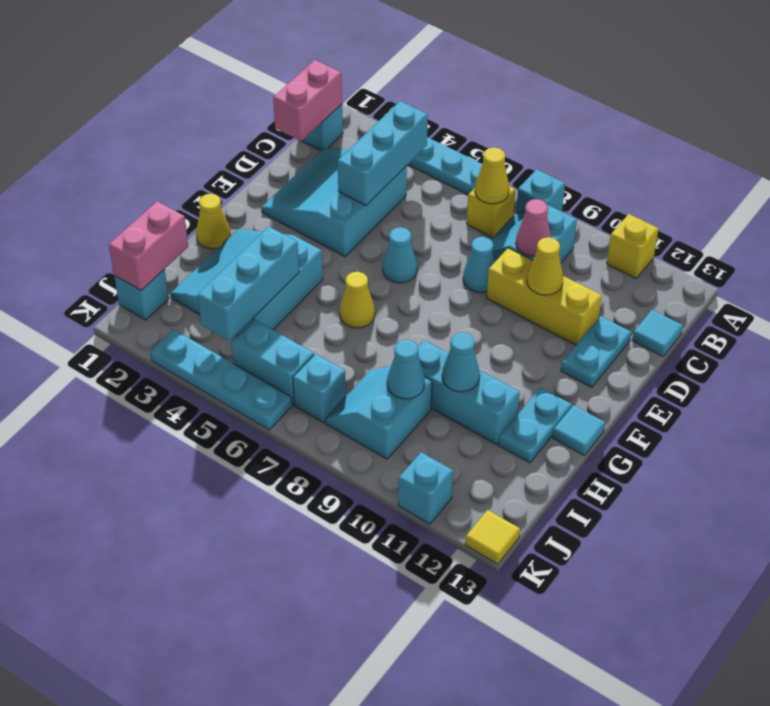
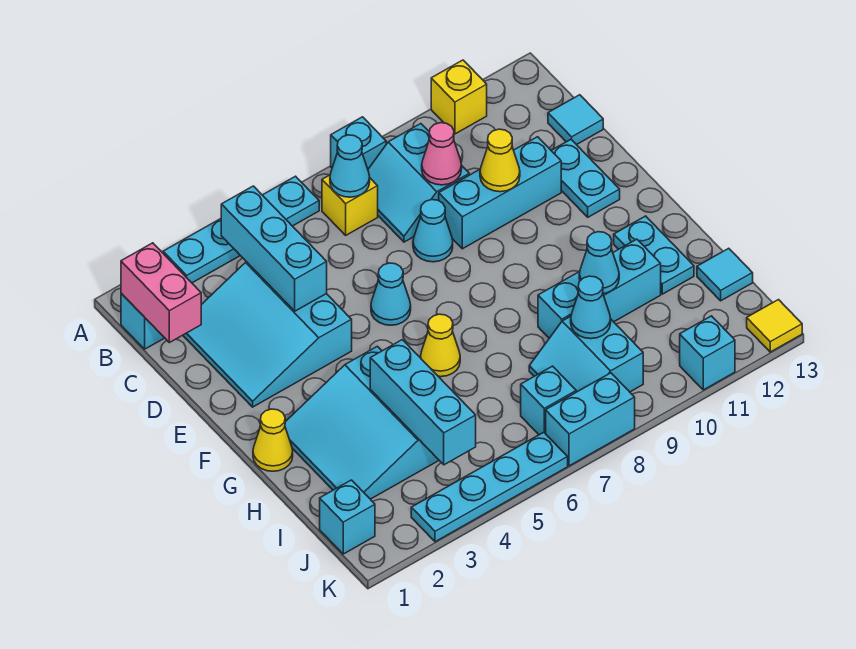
yellow cone B7 level 2 -> cyan cone B7 level 2
yellow brick D9:D11 level 1 -> cyan brick D9:D11 level 1
cyan tile G13 level 1 -> cyan tile I13 level 1
pink brick I1:J1 level 2 -> none
cyan brick J5:J6 level 1 -> cyan brick K7:K8 level 1

